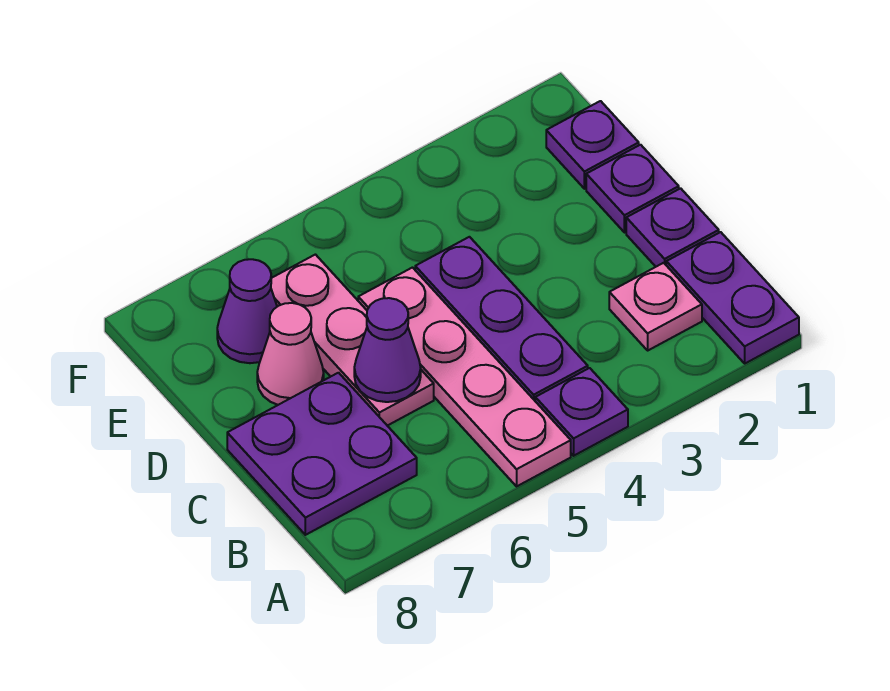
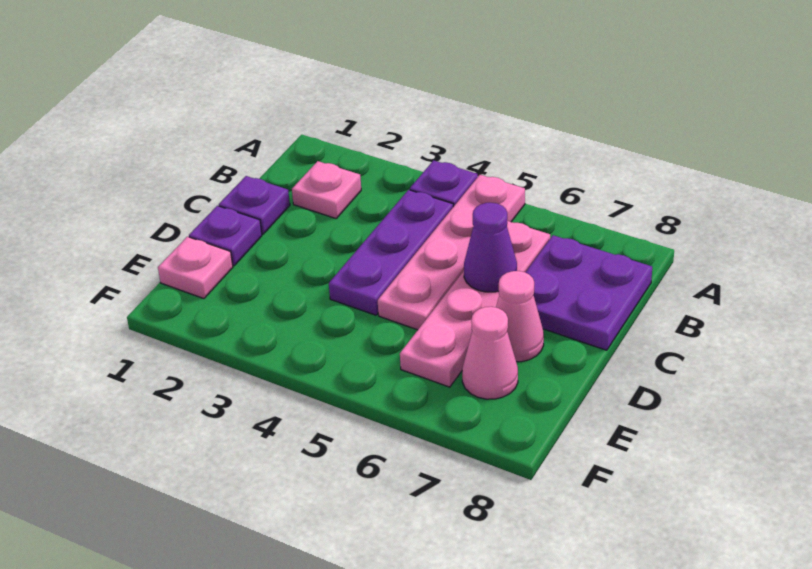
purple plate A1:B1 level 1 -> none
pink plate C6:E6 level 1 -> pink plate B6:E6 level 1
purple plate E1 level 1 -> pink plate E1 level 1
purple cone E7 level 1 -> pink cone E7 level 1

